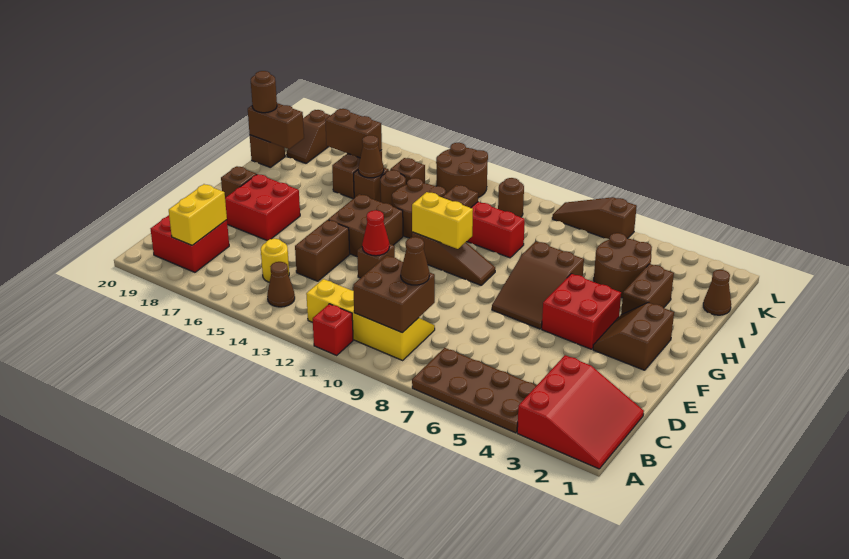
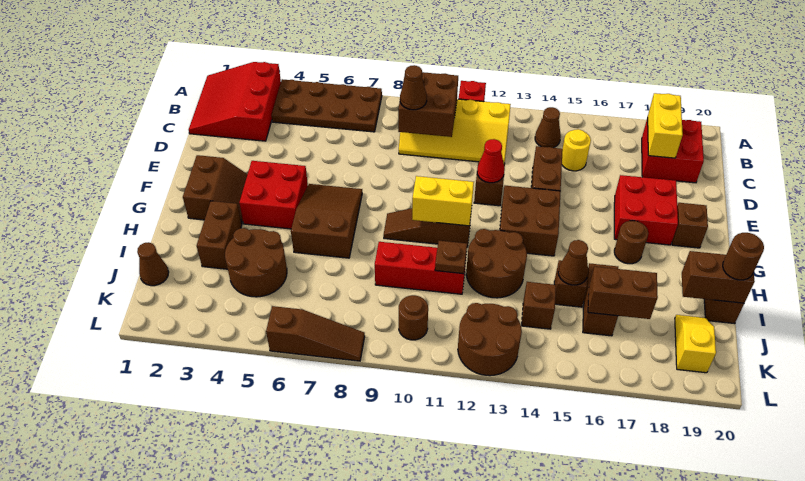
brown round brick I14 level 1 -> brown round brick G17 level 1
brown slope J19:K19 level 1 top K -> yellow slope J19:K19 level 1 top K

